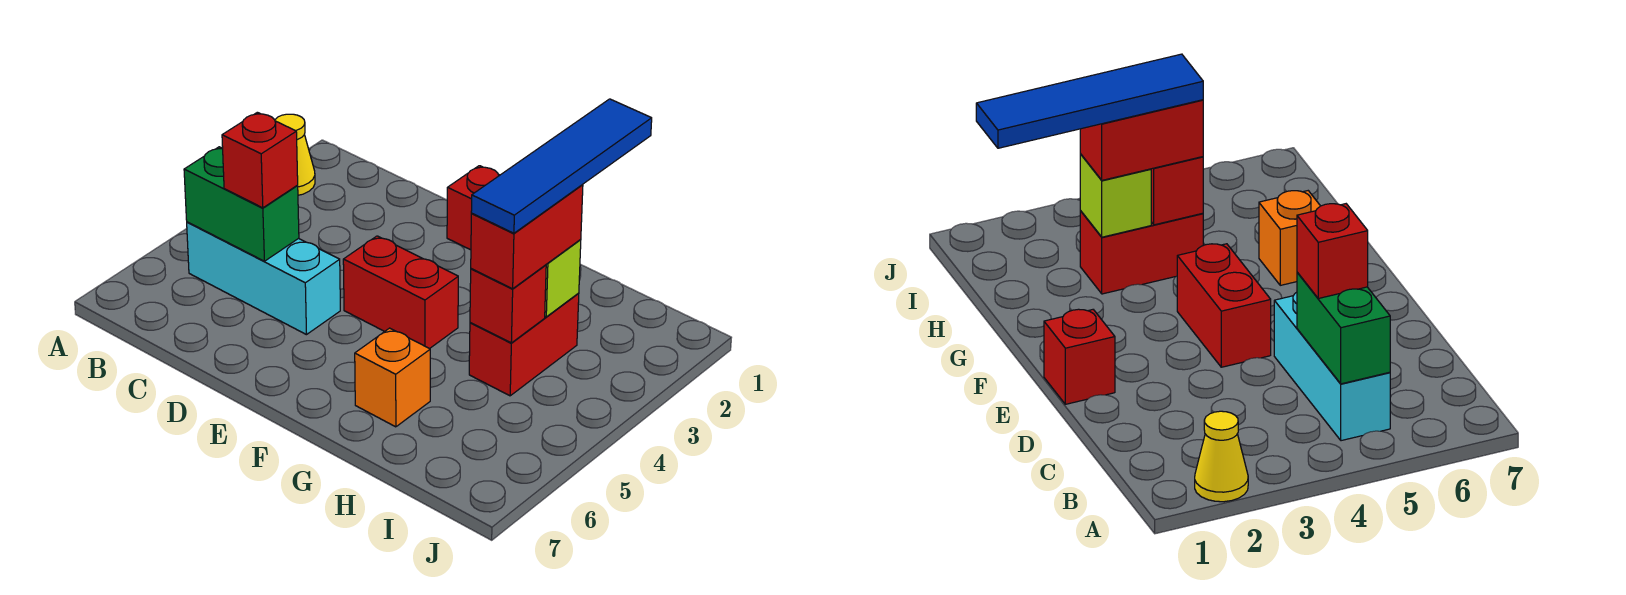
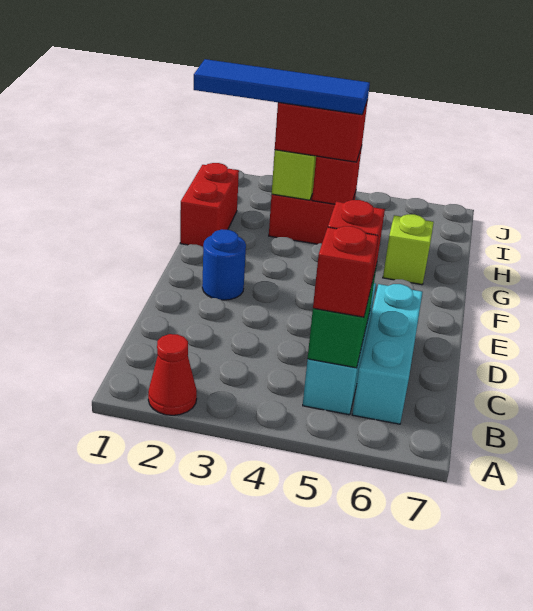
yellow cone A2 level 1 -> red cone A2 level 1
none -> cyan brick B6:D6 level 1
red brick E1 level 1 -> red brick B5 level 3
none -> blue round brick E2 level 1
red brick E4:F4 level 1 -> red brick G1:H1 level 1
orange brick G6 level 1 -> lime brick G6 level 1

